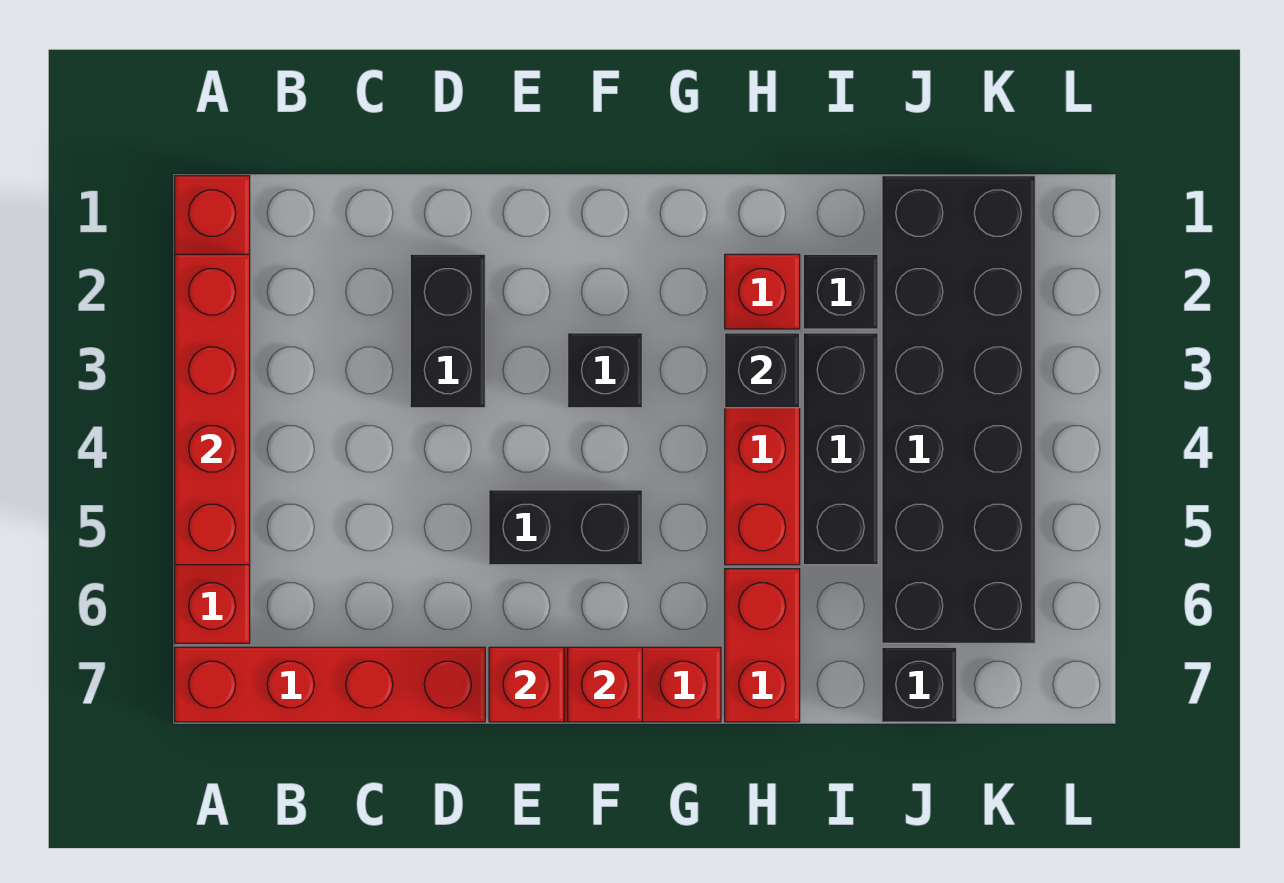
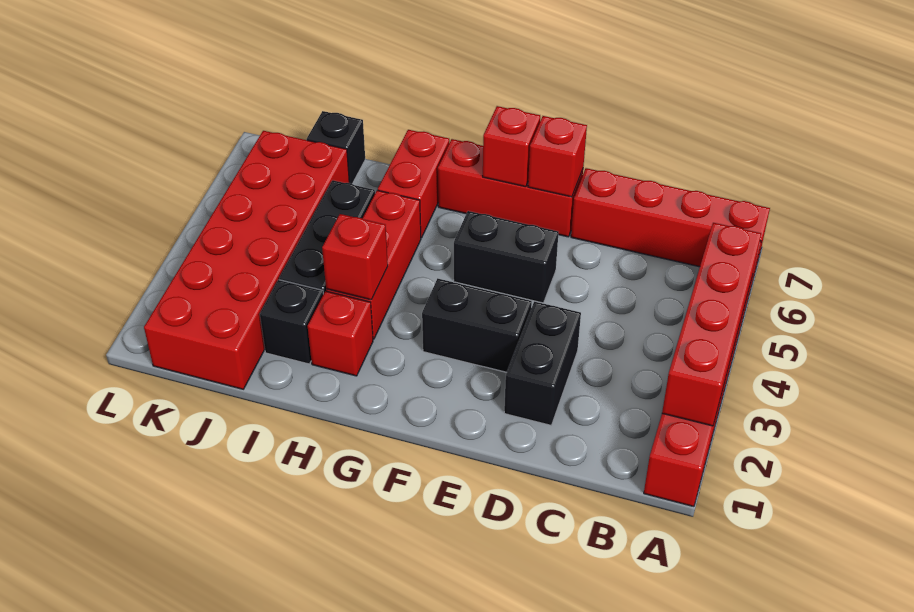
black brick F3 level 1 -> black brick E3:F3 level 1
black brick H3 level 2 -> red brick H3 level 2
black brick J1:K6 level 1 -> red brick J1:K6 level 1

